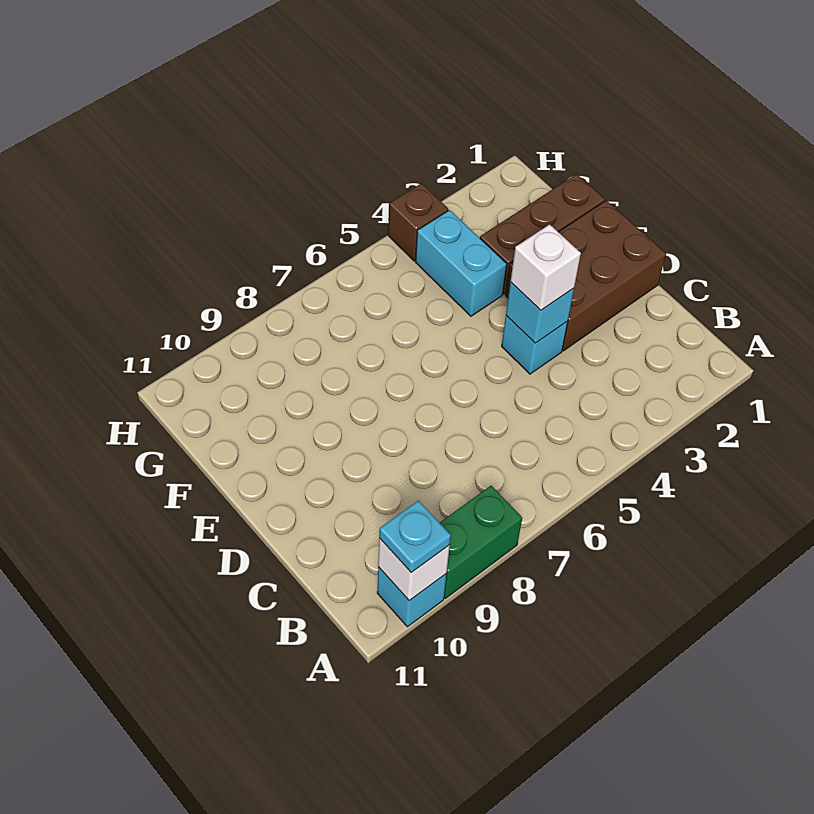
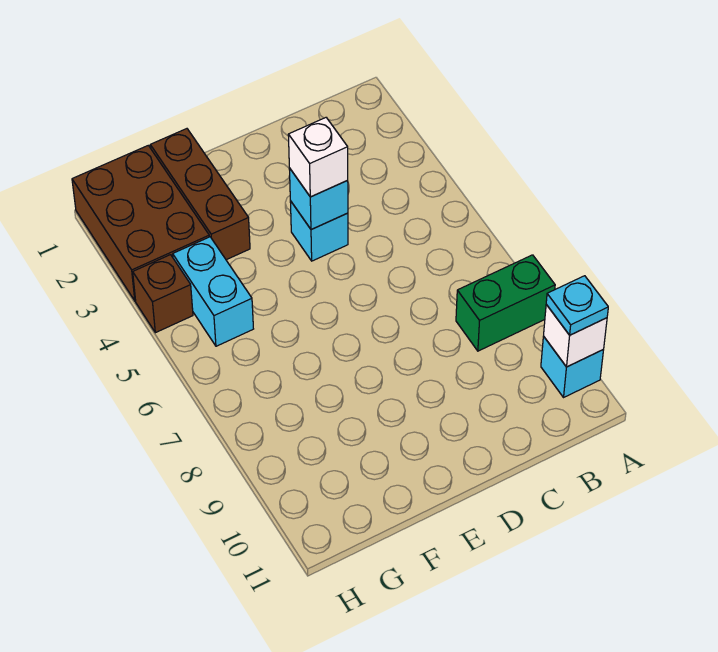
green brick A8:A9 level 1 -> green brick A8:B8 level 1
brown brick D1:E3 level 1 -> brown brick G1:H3 level 1
cyan brick F4:G4 level 1 -> cyan brick G4:G5 level 1

